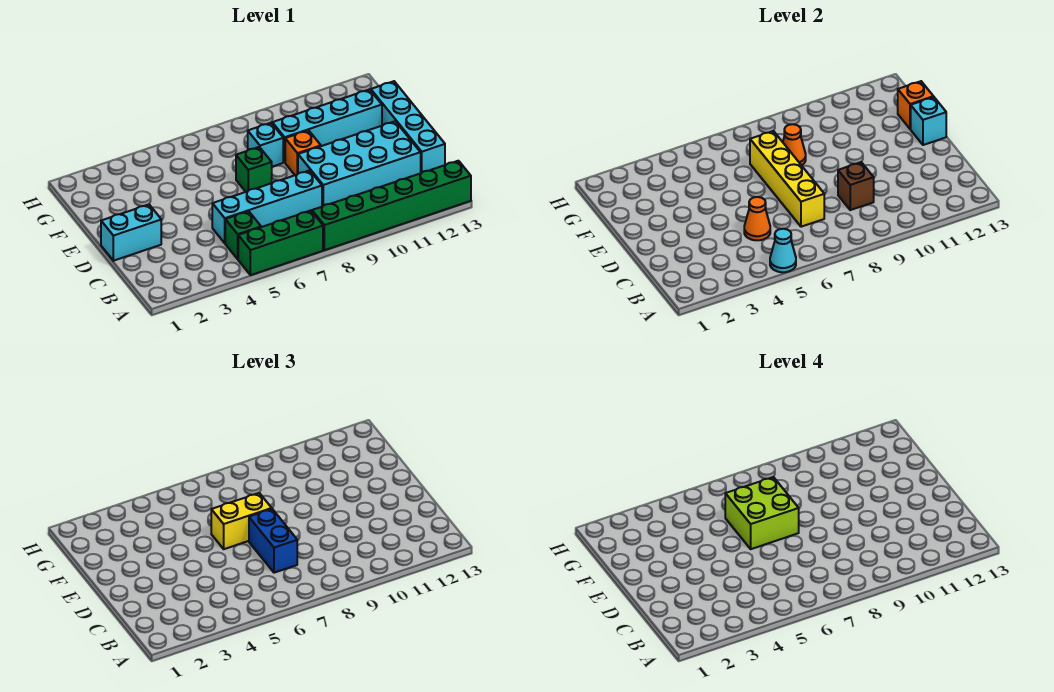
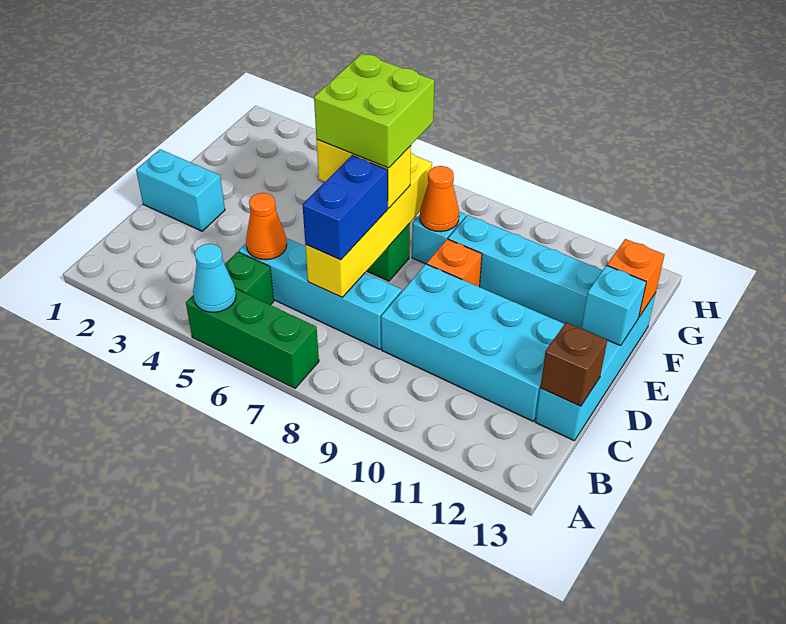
green brick A8:A13 level 1 -> none
brown brick C9 level 2 -> brown brick C13 level 2

